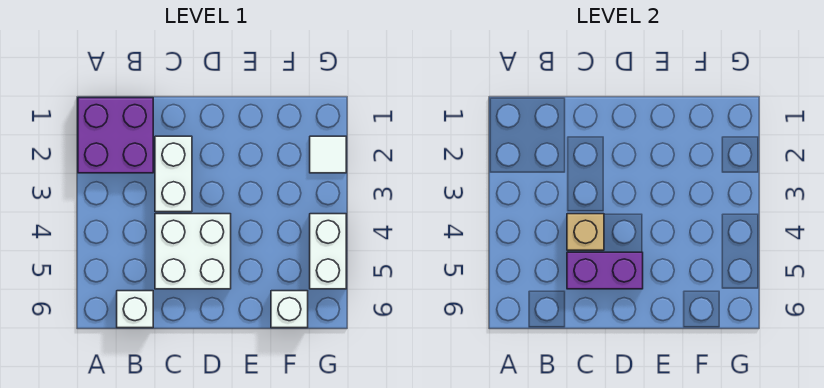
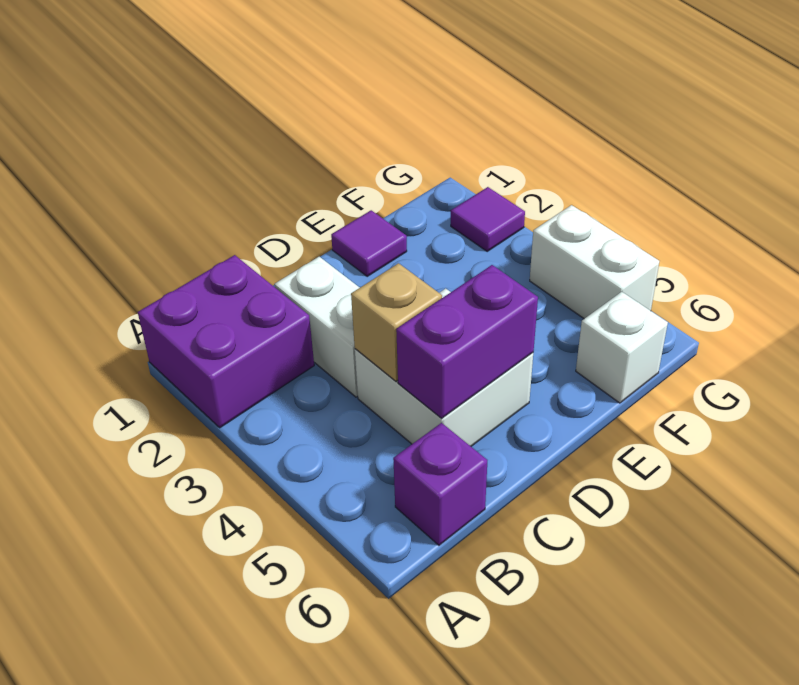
white brick B6 level 1 -> purple brick B6 level 1
none -> purple tile E1 level 1
white tile G2 level 1 -> purple tile G2 level 1

